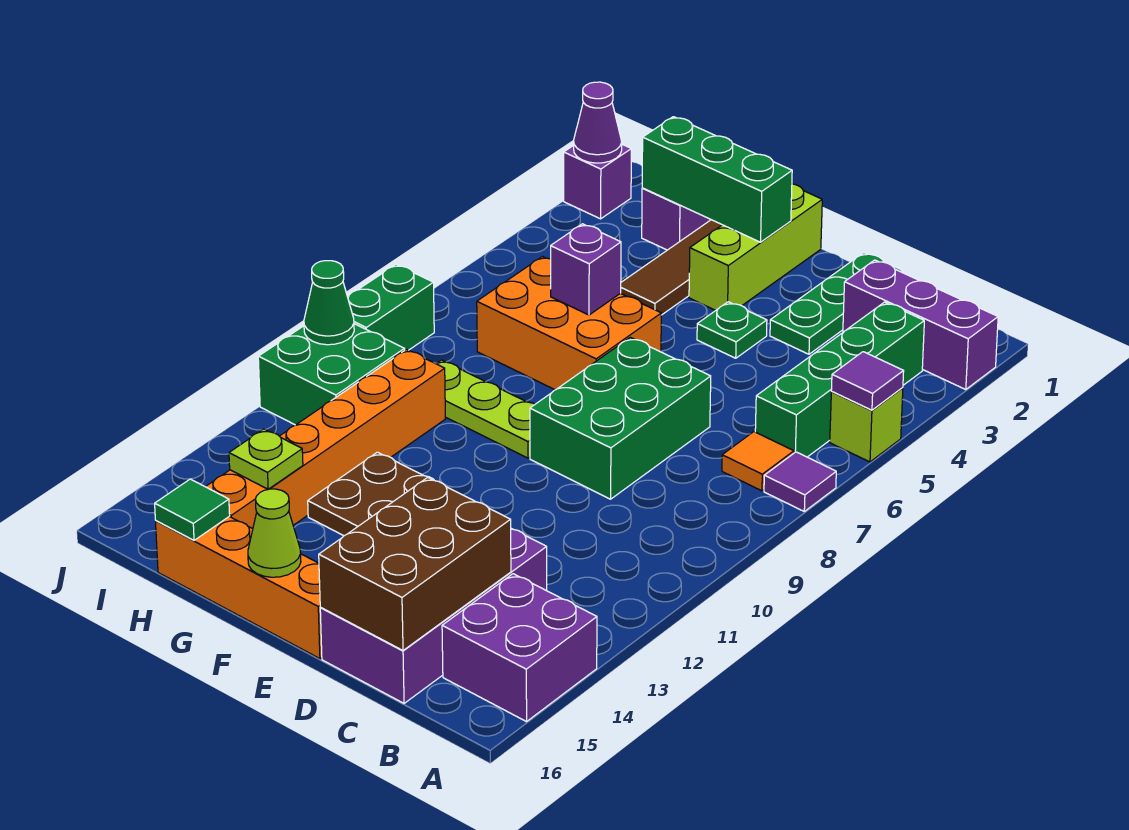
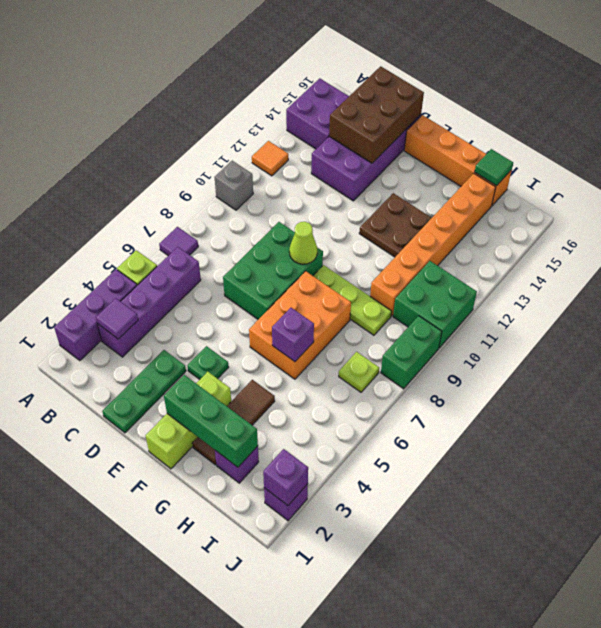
purple brick A2:C2 level 1 -> purple brick A2:A4 level 1
purple tile A5 level 2 -> purple tile B3 level 2
none -> grey brick A10 level 1
green brick B3:B6 level 1 -> purple brick B3:B6 level 1
orange tile B7 level 1 -> orange tile A12 level 1
orange brick F6:H7 level 1 -> orange brick F6:G8 level 1
lime cone F16 level 2 -> lime cone E9 level 2
lime plate H14 level 2 -> lime plate I7 level 1
purple cone J2 level 2 -> purple brick J2 level 2
green cone J10 level 2 -> none

